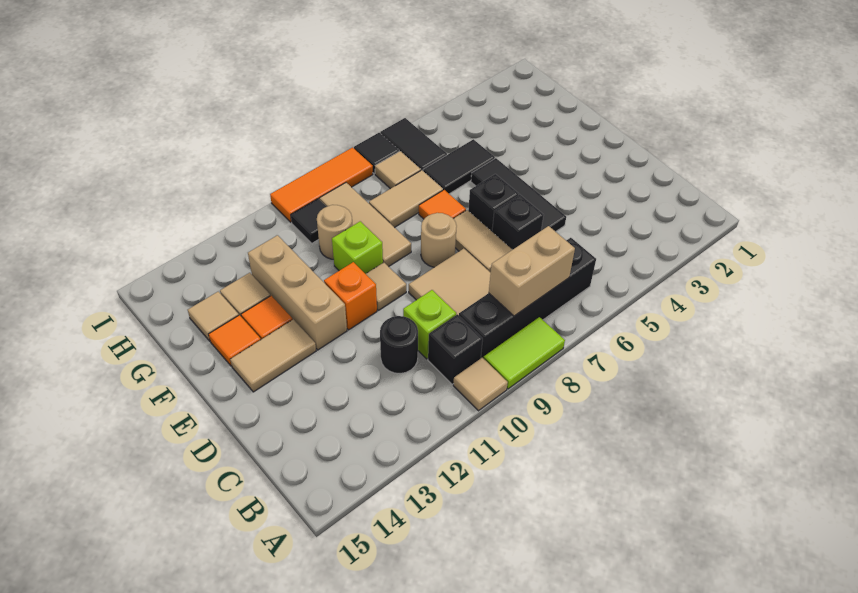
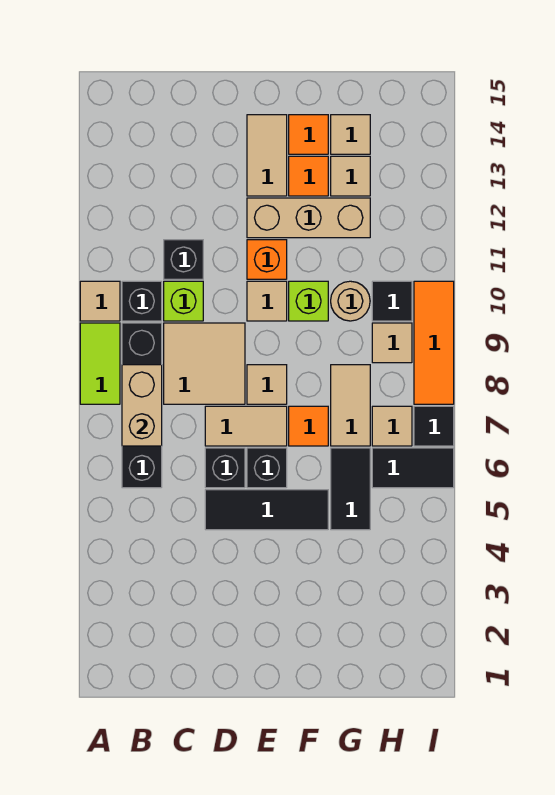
black round brick C11 level 1 -> black brick C11 level 1
tan round brick E8 level 1 -> tan tile E8 level 1
tan tile F9:H9 level 1 -> tan tile H9 level 1

